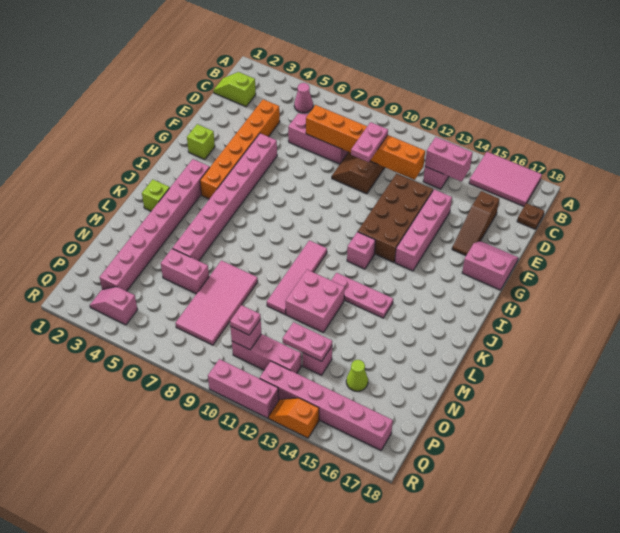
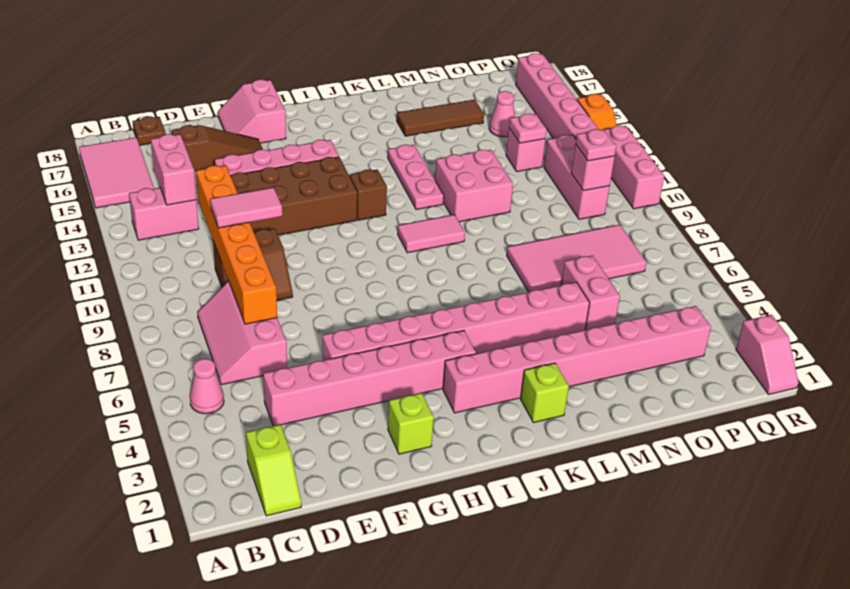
orange brick D4:I4 level 1 -> pink brick D4:I4 level 1
pink plate D10:E10 level 3 -> pink tile D10:E10 level 3
pink brick I12 level 1 -> brown brick I12 level 1
pink tile J10:M10 level 1 -> pink tile J10:K10 level 1
none -> brown tile L16:N16 level 1
pink plate O12:O13 level 2 -> pink plate O13 level 2
lime cone O15 level 1 -> pink cone O15 level 1
pink slope Q3:Q4 level 1 top 4 -> pink slope R1:R2 level 1 top 2

